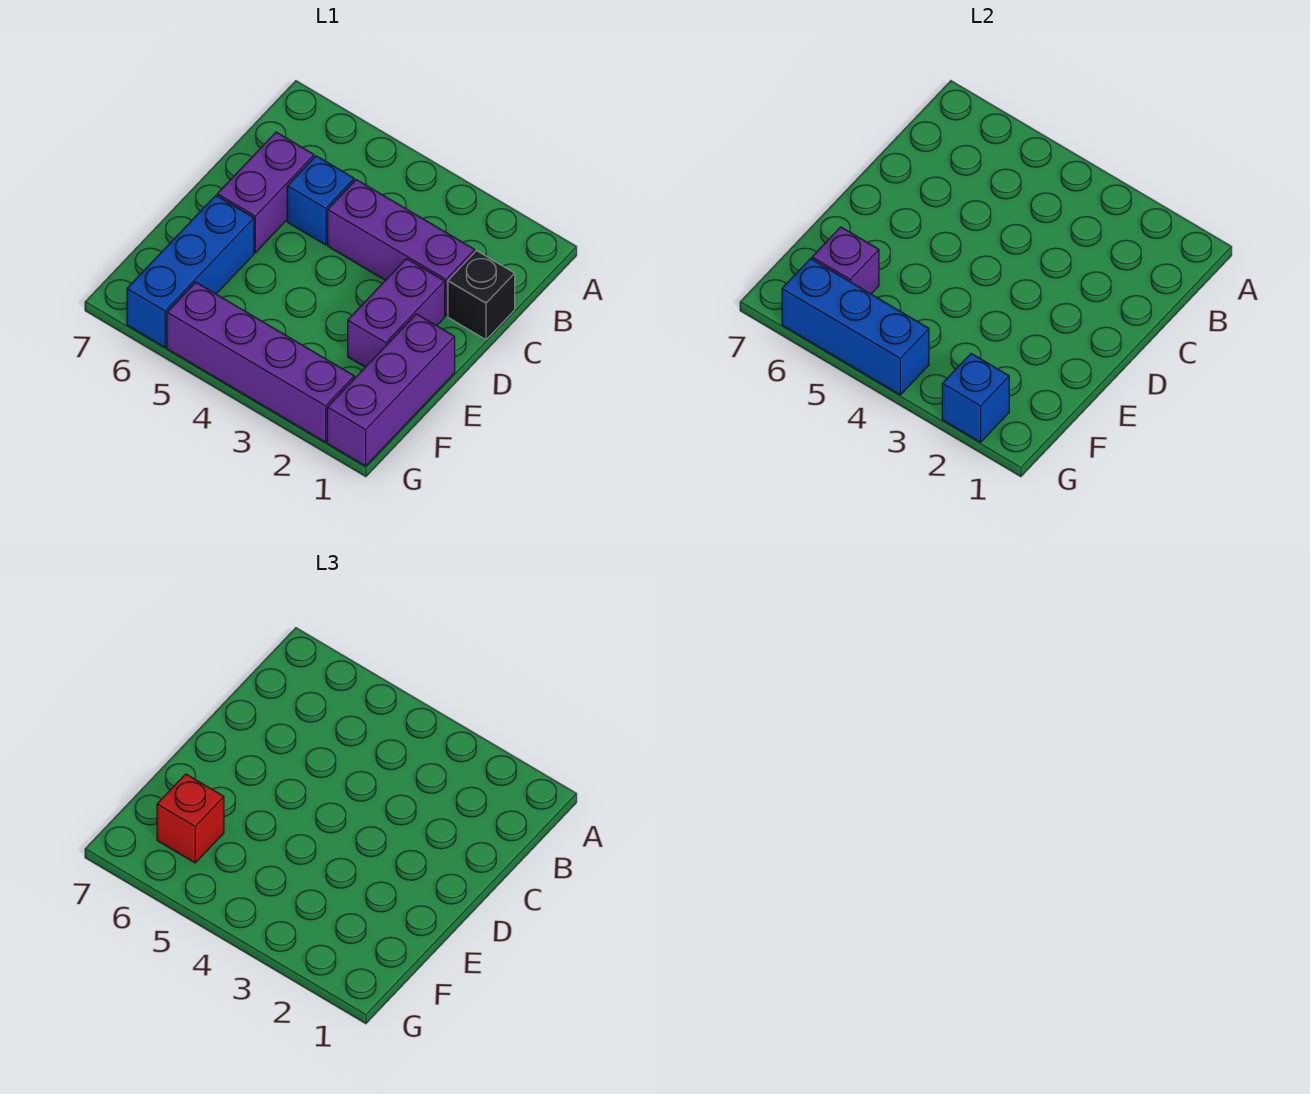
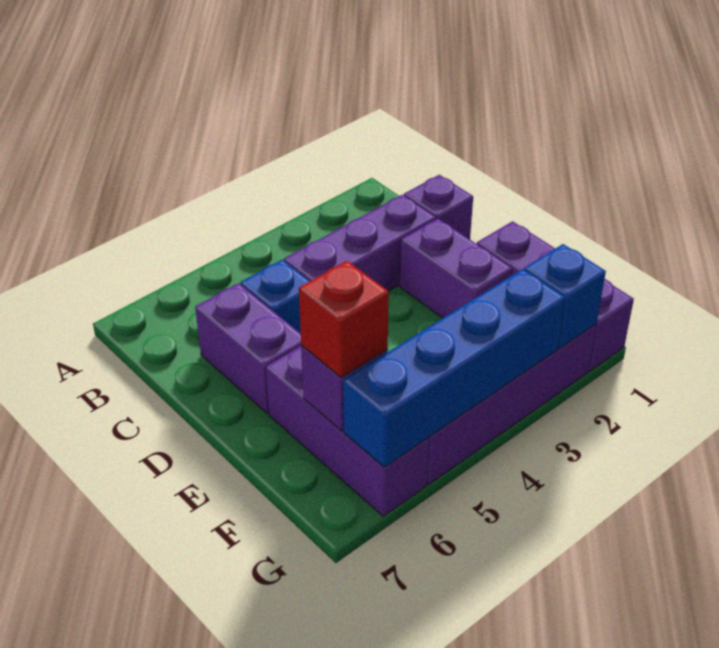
black brick C1 level 1 -> purple brick C1 level 1
blue brick E6:G6 level 1 -> purple brick E6:G6 level 1
blue brick G4:G6 level 2 -> blue brick G3:G6 level 2

